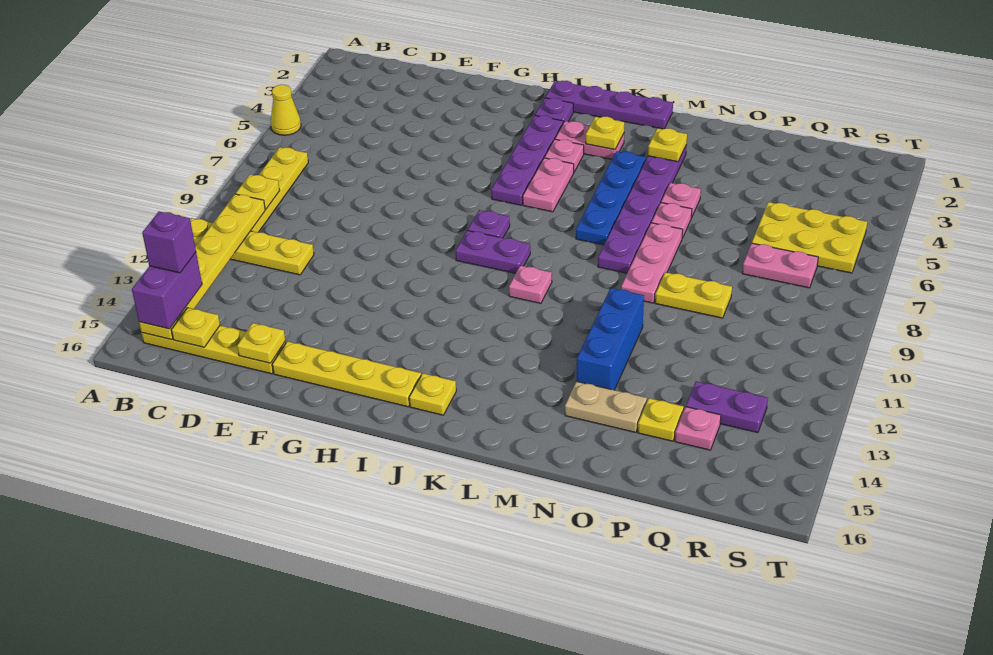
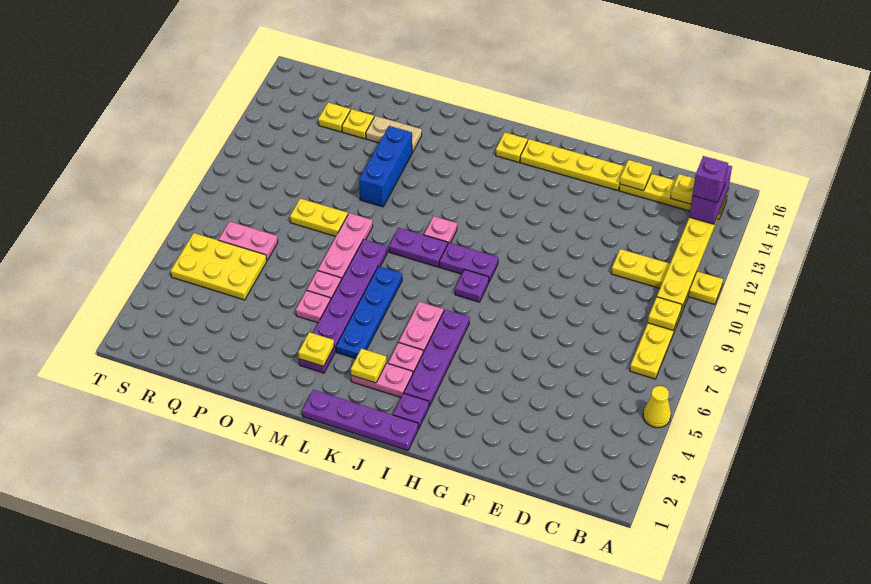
purple plate Q13:R13 level 1 -> purple plate K9:L9 level 1
pink plate Q14 level 1 -> yellow plate Q14 level 1

